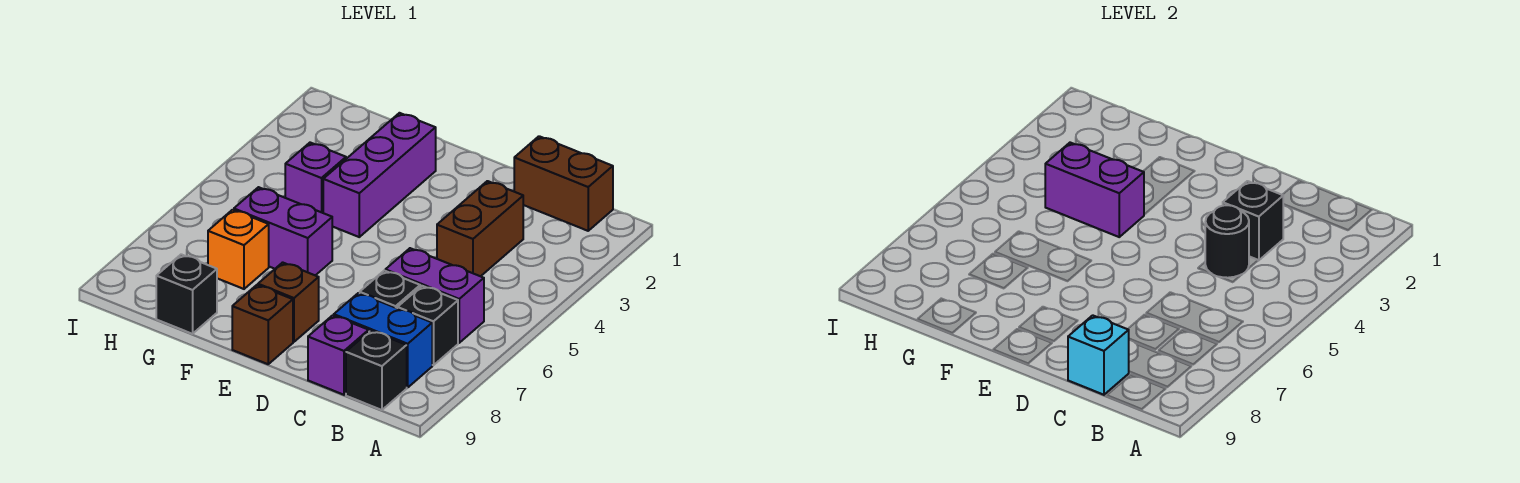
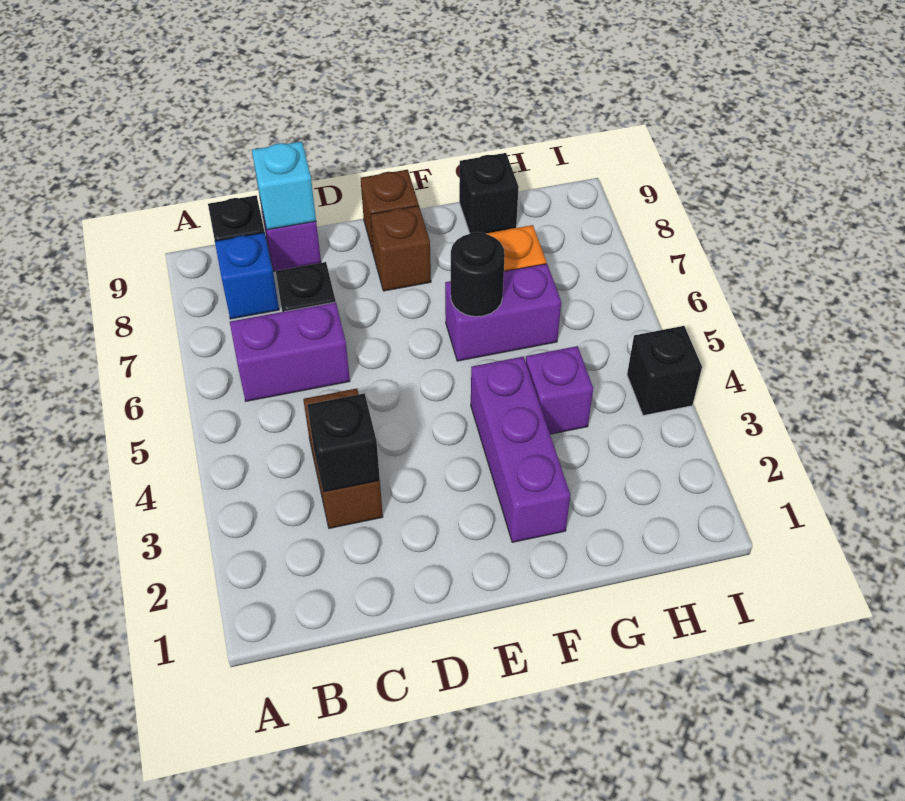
brown brick B1:C1 level 1 -> none
black brick B7 level 1 -> black brick I4 level 1
blue brick B8:C8 level 1 -> blue brick B8 level 1
black round brick C4 level 2 -> black round brick F6 level 2
purple brick F4:G4 level 2 -> none

